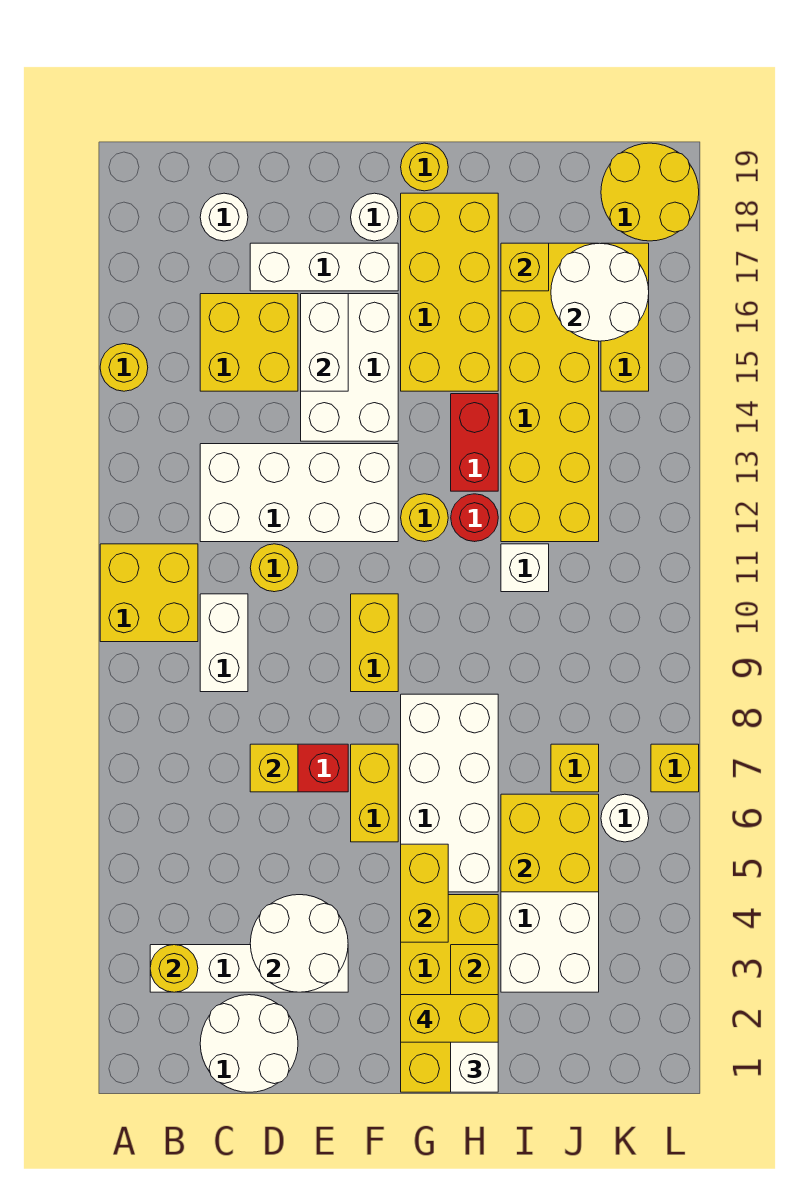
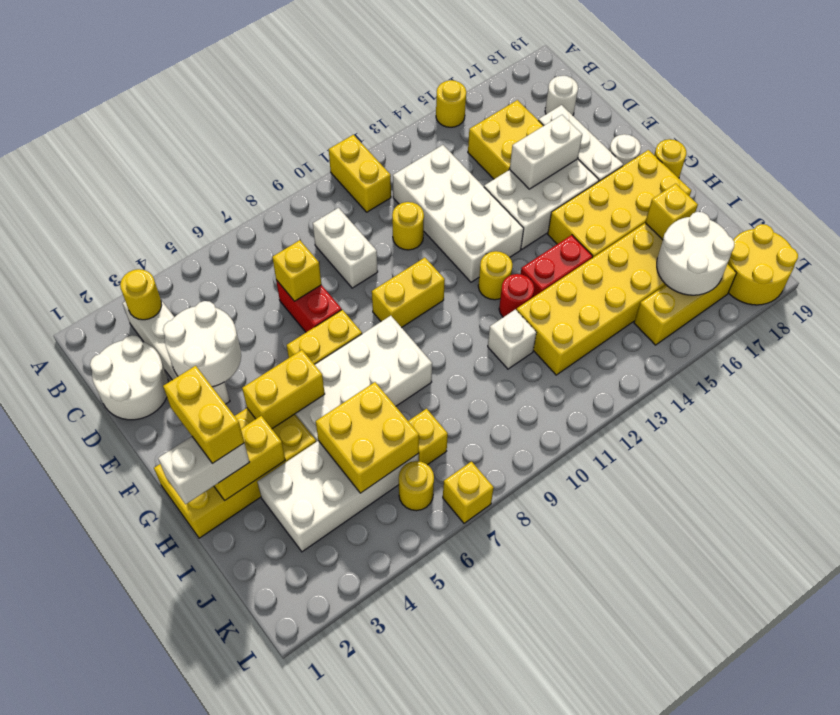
yellow brick A10:B11 level 1 -> yellow brick A11:B11 level 1
white brick C9:C10 level 1 -> white brick C9:D9 level 1
white round brick K6 level 1 -> yellow round brick K6 level 1

